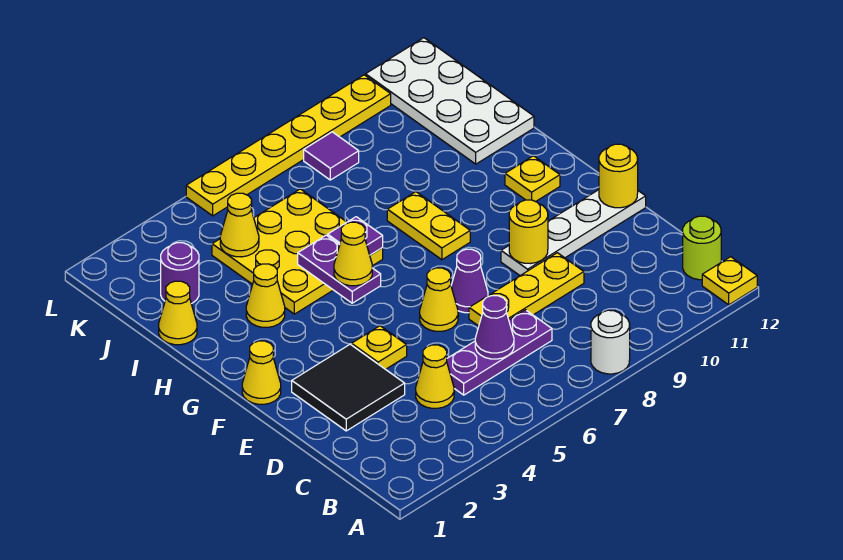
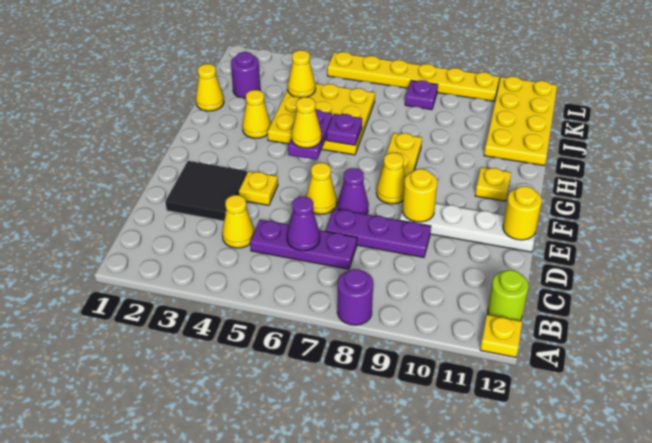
white round brick A8 level 1 -> purple round brick A8 level 1
yellow plate D7:D9 level 1 -> purple plate D7:D9 level 1
yellow cone F1 level 1 -> yellow cone F8 level 1
white plate I11:L12 level 1 -> yellow plate I11:L12 level 1
purple tile K8 level 1 -> purple plate K8 level 1

